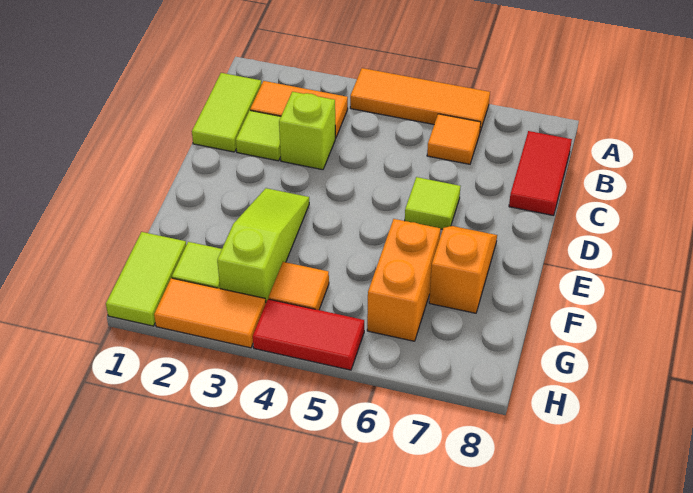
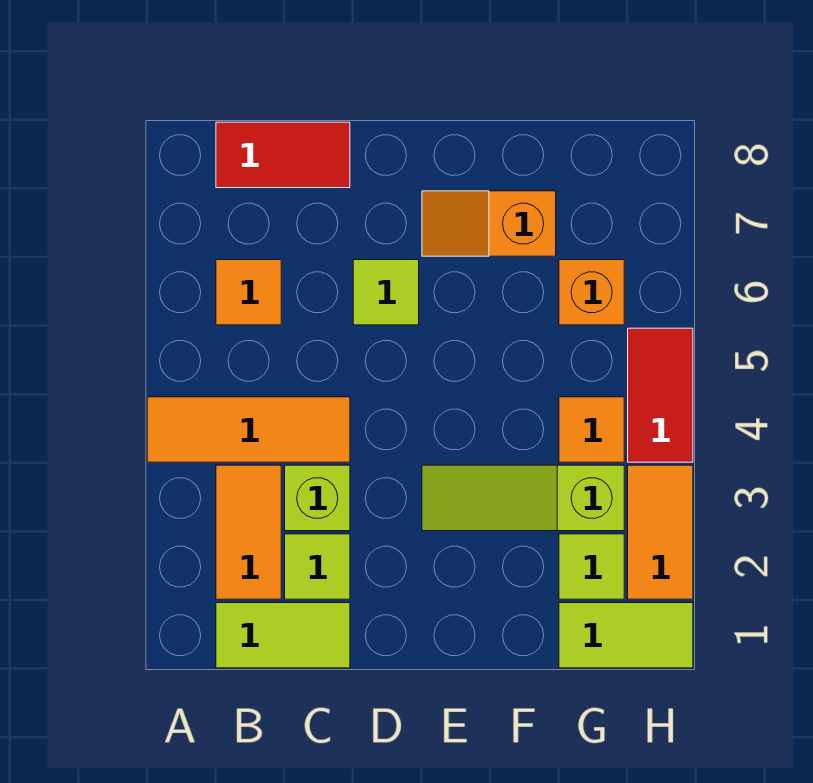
orange tile A4:A6 level 1 -> orange tile A4:C4 level 1
orange brick F6:G6 level 1 -> orange brick G6 level 1

